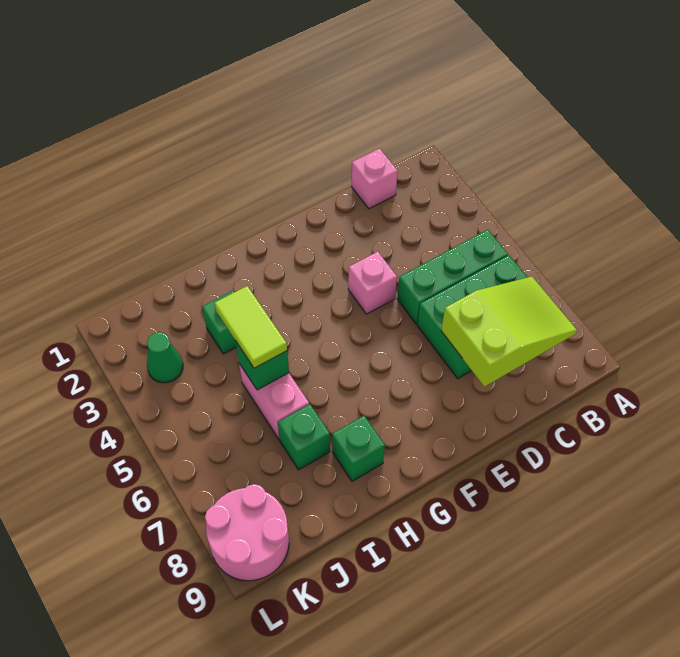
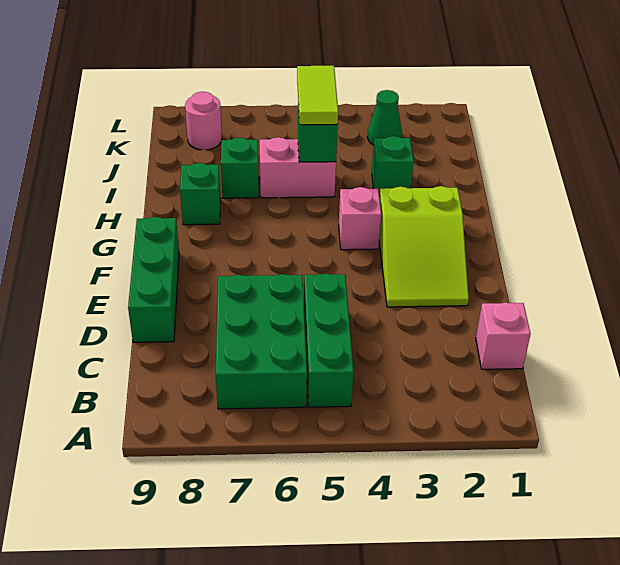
lime slope B7:D8 level 2 top D -> lime slope E2:G3 level 1 top G
none -> green brick D9:F9 level 1
pink brick E4 level 1 -> pink brick G4 level 1
lime tile I4:I5 level 3 -> lime tile I5:J5 level 3
pink round brick K8:L9 level 1 -> pink round brick K8 level 1

